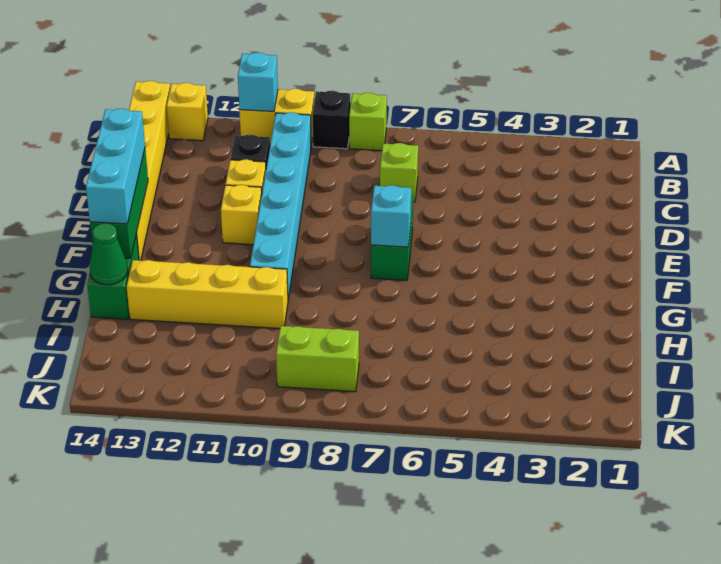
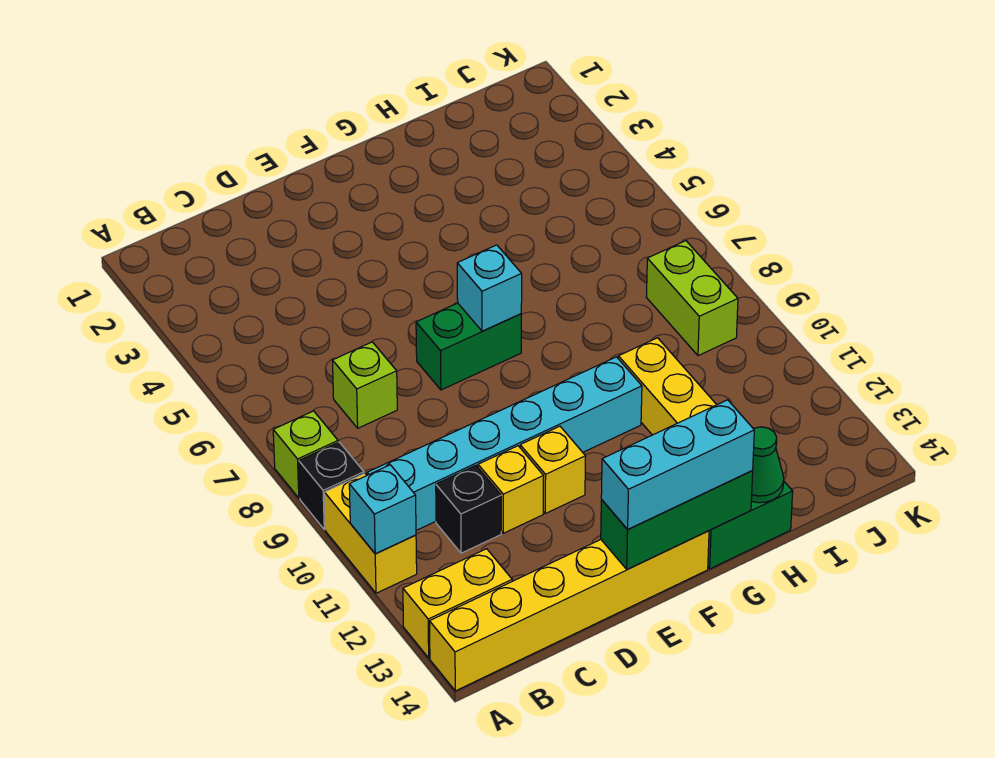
yellow brick A13 level 1 -> yellow brick A13:B13 level 1

